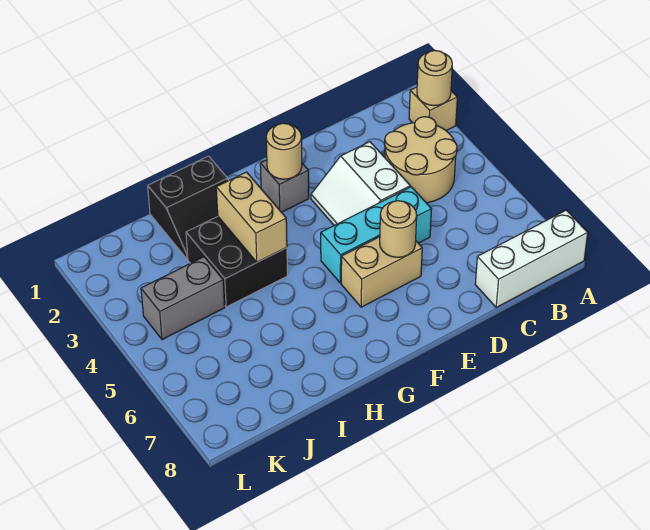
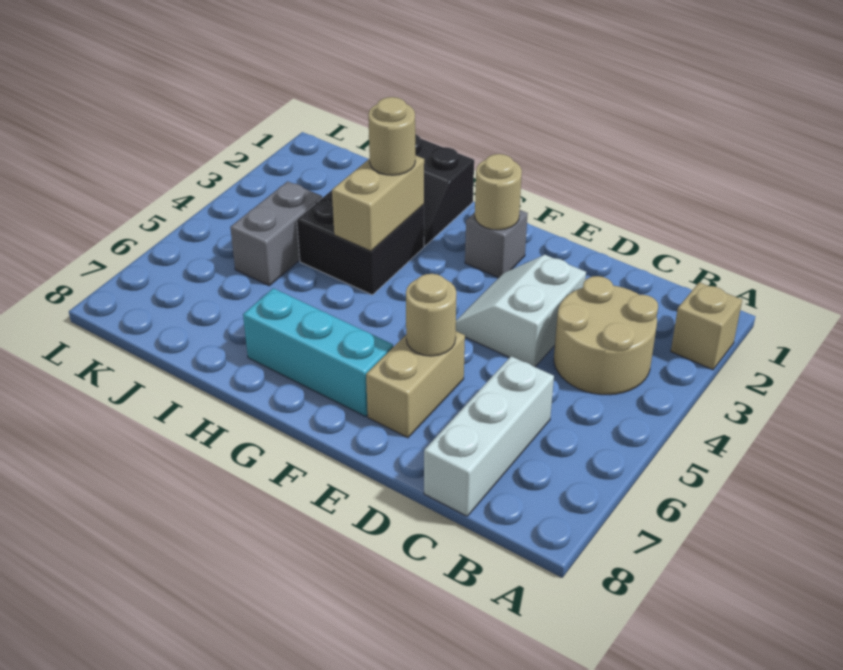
tan round brick A2 level 2 -> tan round brick H3 level 3
white brick A8:C8 level 1 -> white brick C6:C8 level 1
cyan brick D5:F5 level 1 -> cyan brick F7:H7 level 1
tan brick E6:F6 level 1 -> tan brick E6:E7 level 1
grey brick J4:K4 level 1 -> grey brick J4:J5 level 1

